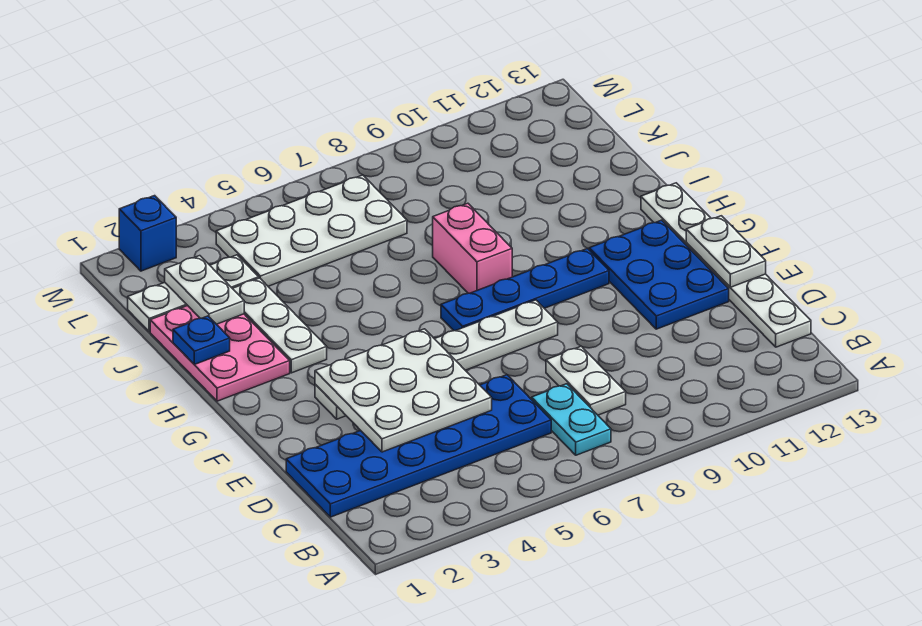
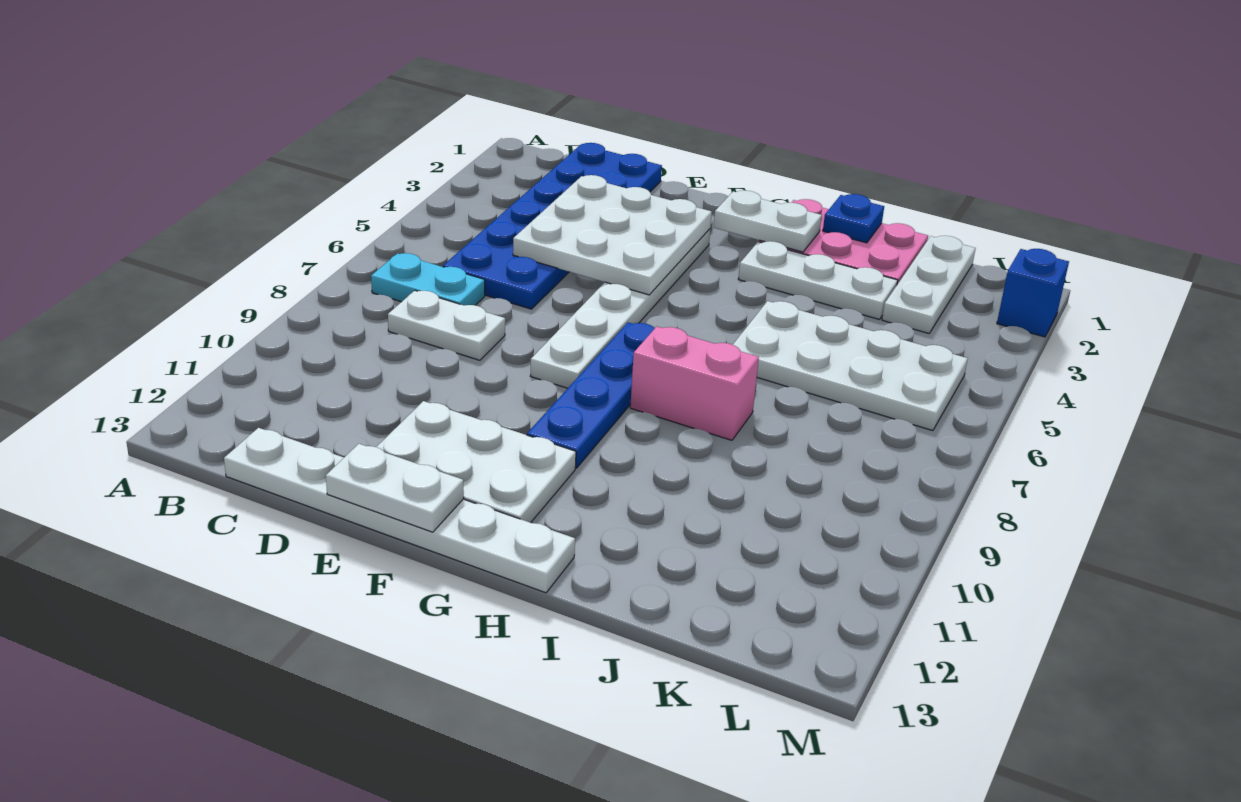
blue plate E11:G12 level 1 -> white plate E11:G12 level 1
white plate J2:K2 level 2 -> white plate G2:H2 level 2
white plate K4:L7 level 1 -> white plate I5:L6 level 1

